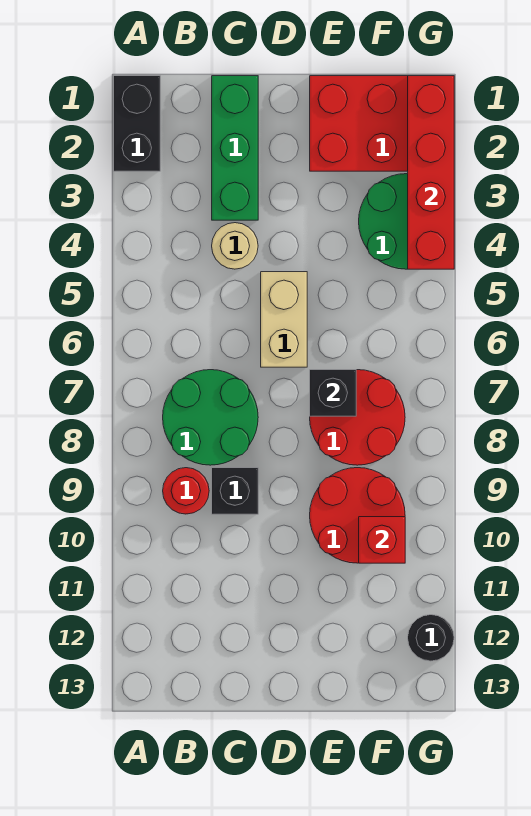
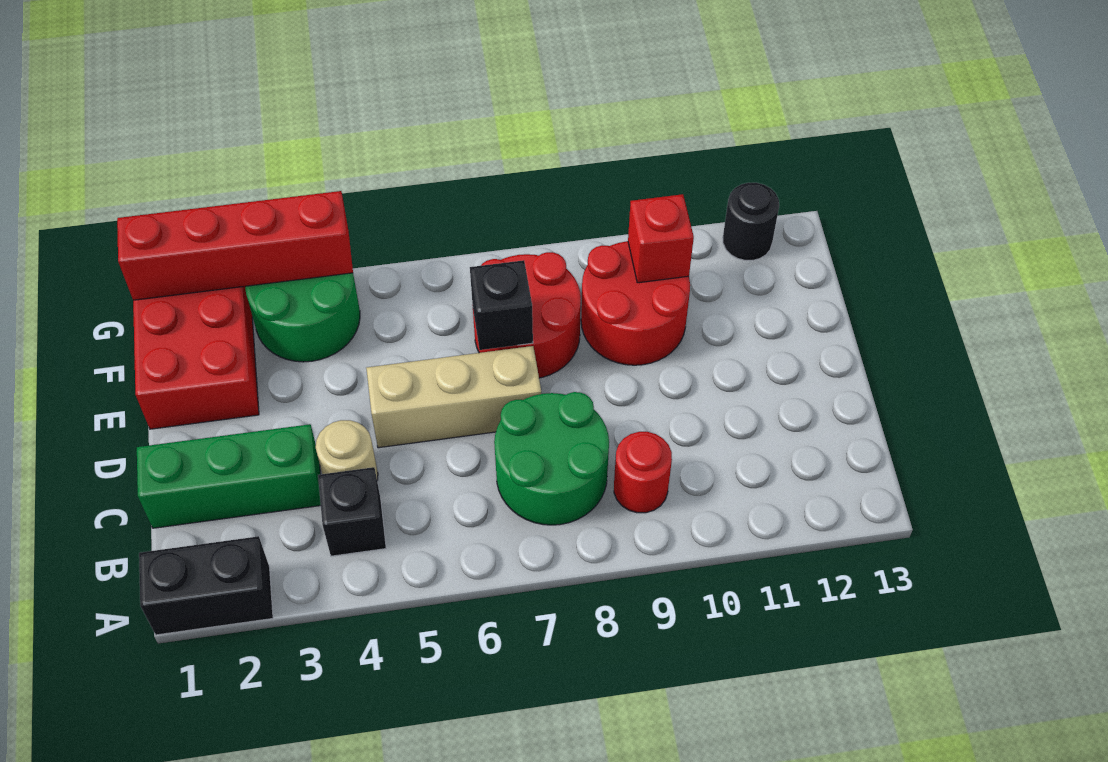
black brick C9 level 1 -> black brick B4 level 1
tan brick D5:D6 level 1 -> tan brick D5:D7 level 1

